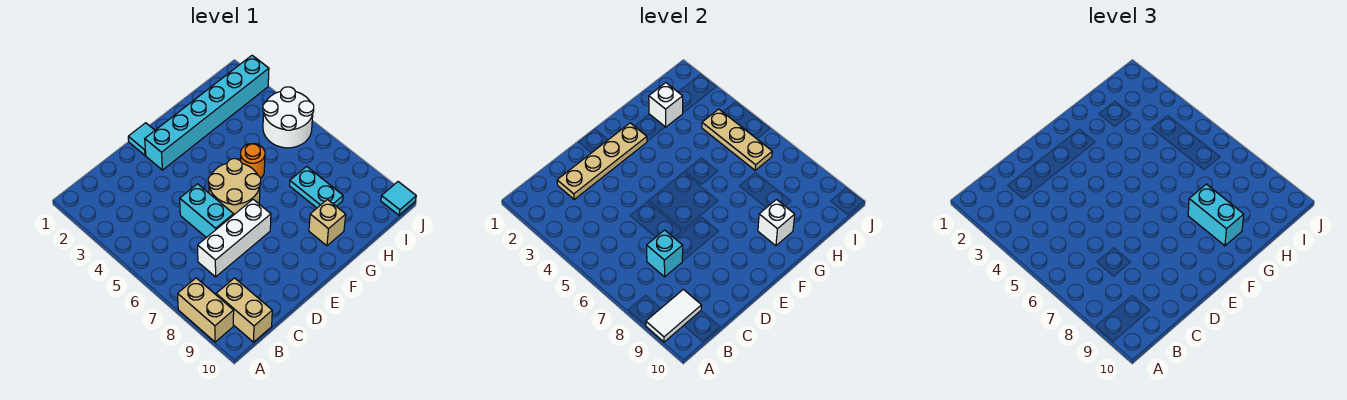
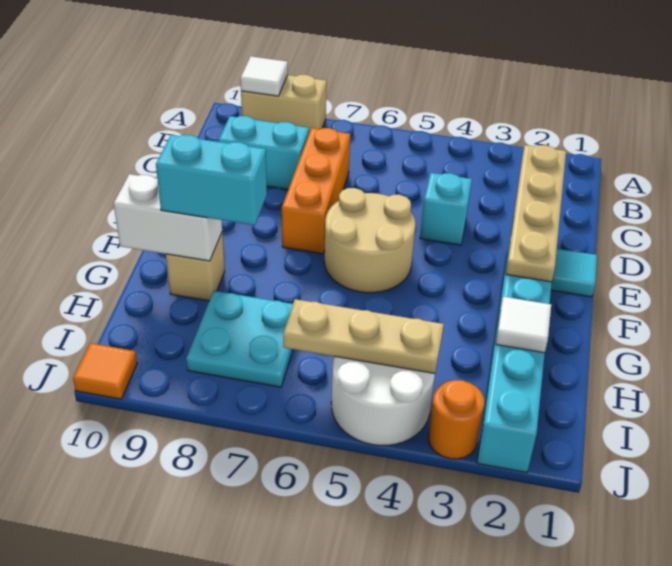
white tile A9:B9 level 2 -> white tile A9 level 2
tan brick B9:B10 level 1 -> none
white brick C7:E7 level 1 -> orange brick C7:E7 level 1
cyan brick C7 level 2 -> cyan brick D4 level 1
cyan brick D5:D6 level 1 -> cyan brick C8:C9 level 1
orange round brick G5 level 1 -> orange round brick J3 level 1
white brick G9 level 2 -> white brick G9:G10 level 2
white brick H2 level 2 -> white tile H2 level 2
cyan plate H7:H8 level 1 -> cyan plate H7:I8 level 1
cyan tile J10 level 1 -> orange tile J10 level 1

